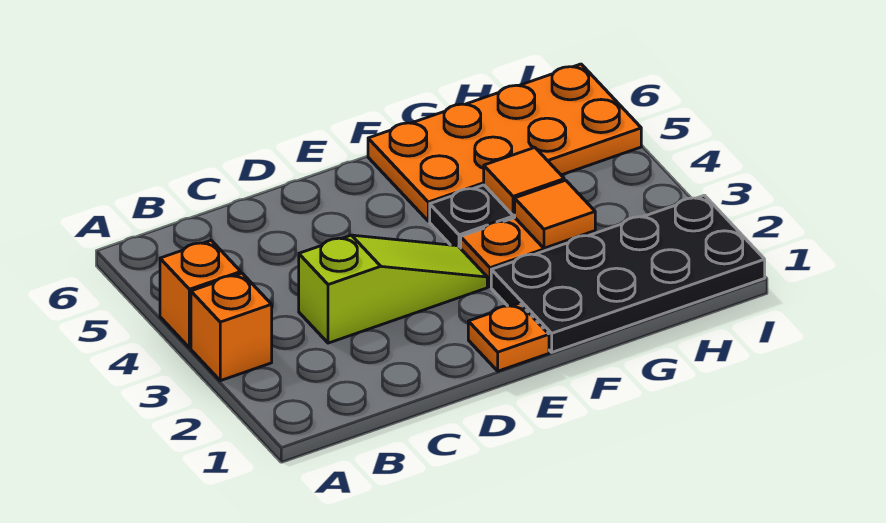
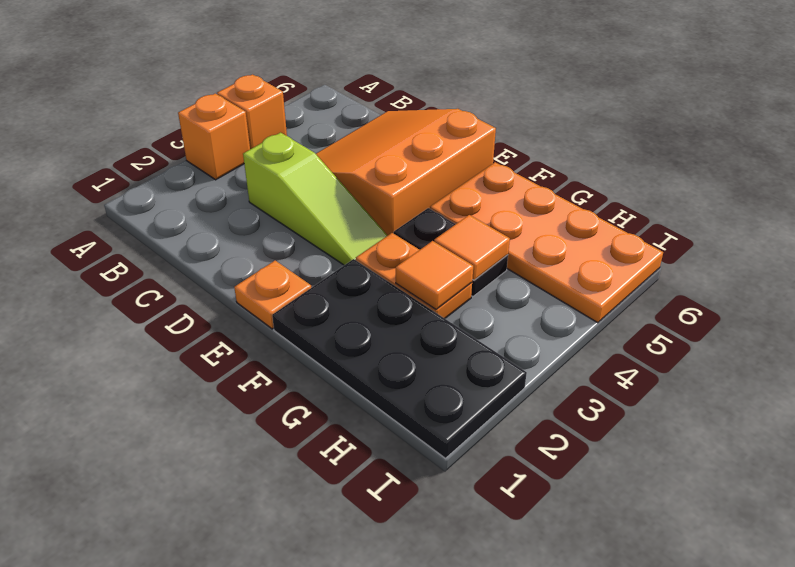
none -> orange slope C4:E6 level 1 top E

